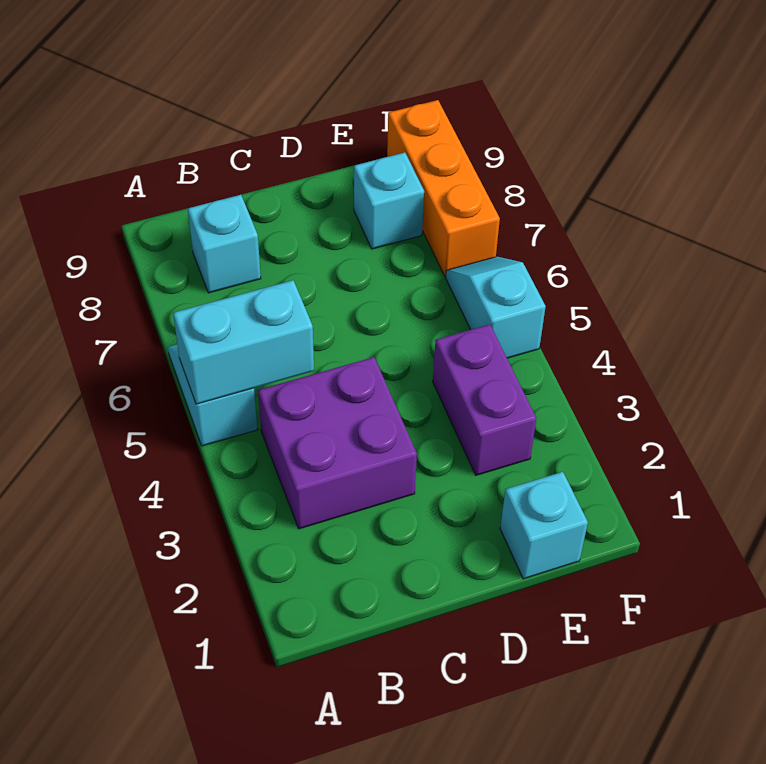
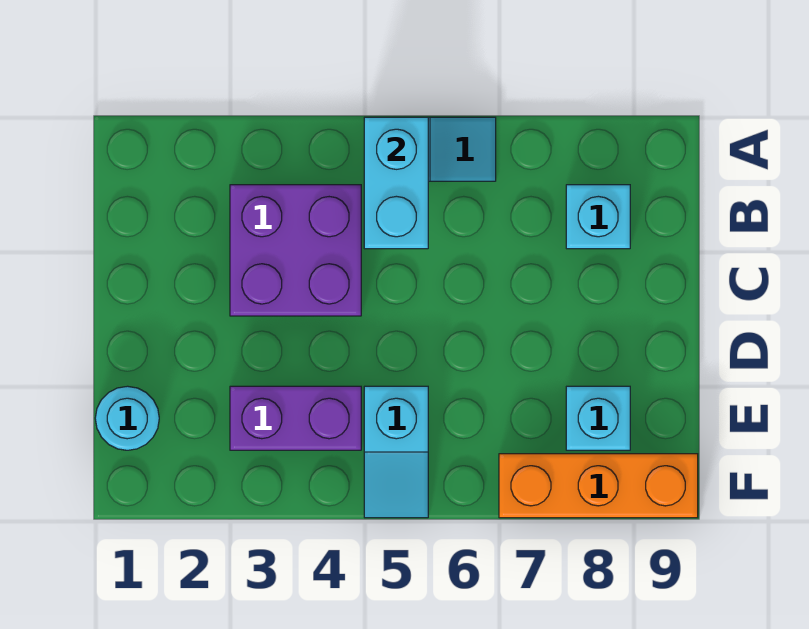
cyan brick E1 level 1 -> cyan round brick E1 level 1
cyan slope F5:F6 level 1 top 5 -> cyan slope E5:F5 level 1 top E

